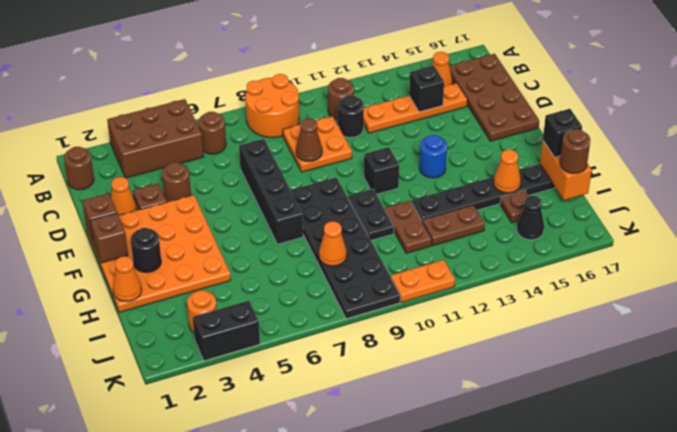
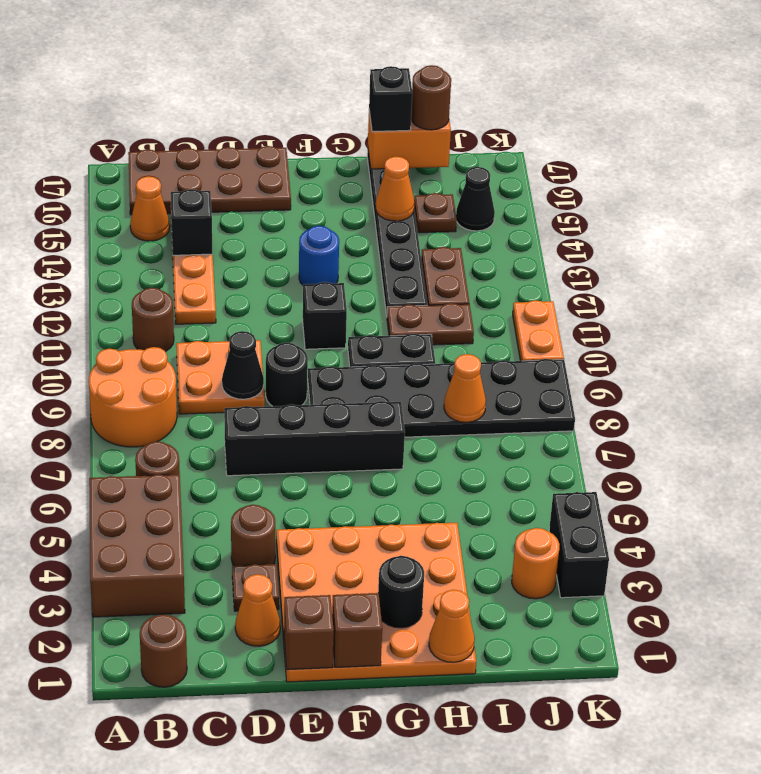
black round brick C11 level 1 -> black round brick E9 level 1
brown cone D9 level 2 -> black cone D9 level 2

